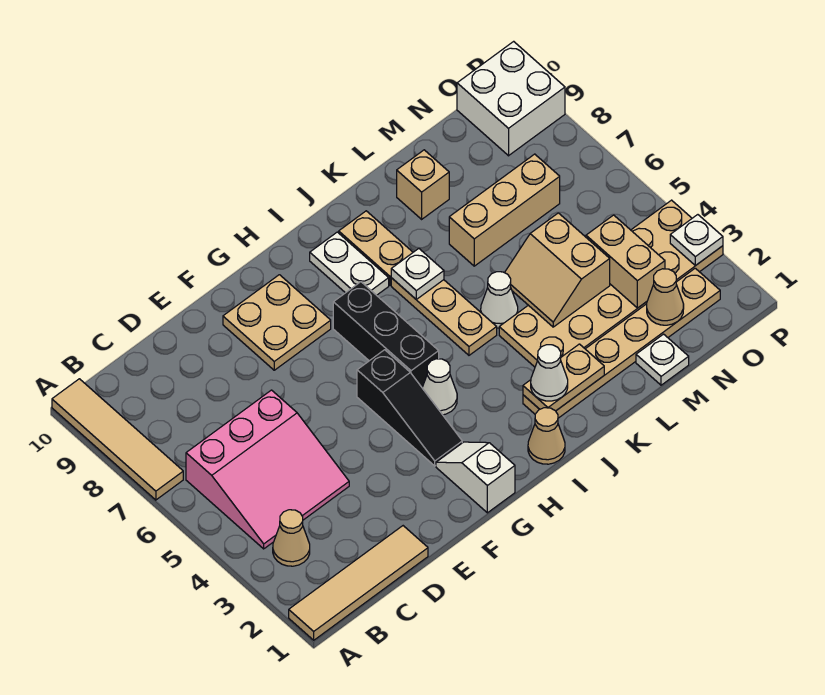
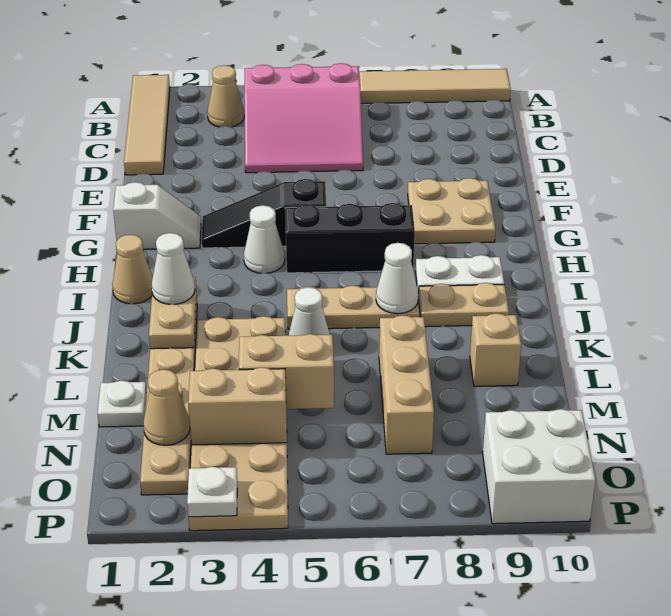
pink slope B4:D6 level 1 top 6 -> pink slope B4:D6 level 1 top B
white plate J7 level 2 -> white cone J7 level 2

